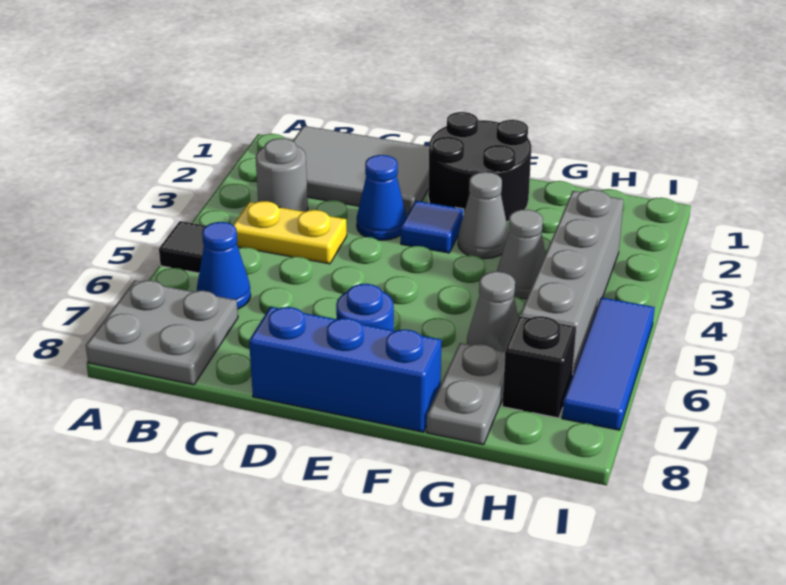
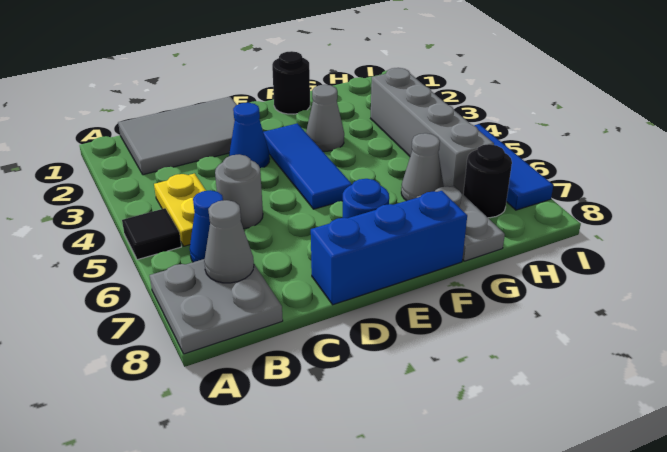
grey round brick B3 level 1 -> grey round brick C5 level 1
yellow plate B4:C4 level 1 -> yellow plate B4:B5 level 1
black round brick E1:F2 level 1 -> black round brick F1 level 1
blue tile E3 level 1 -> blue tile E3:E5 level 1
grey cone G4 level 1 -> grey cone B7 level 2
black brick H7 level 1 -> black round brick H7 level 1

